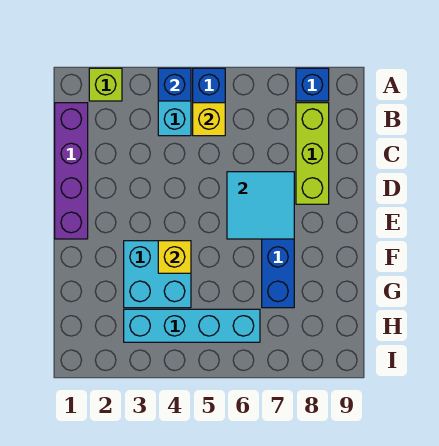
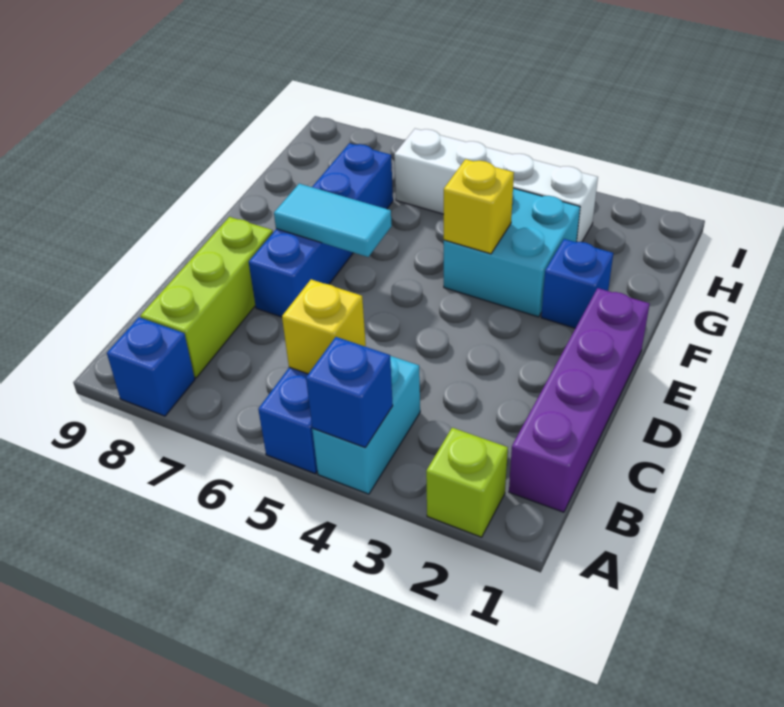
cyan tile D6:E7 level 2 -> cyan tile E6:E7 level 2
none -> blue brick F2 level 1
cyan brick H3:H6 level 1 -> white brick H3:H6 level 1

